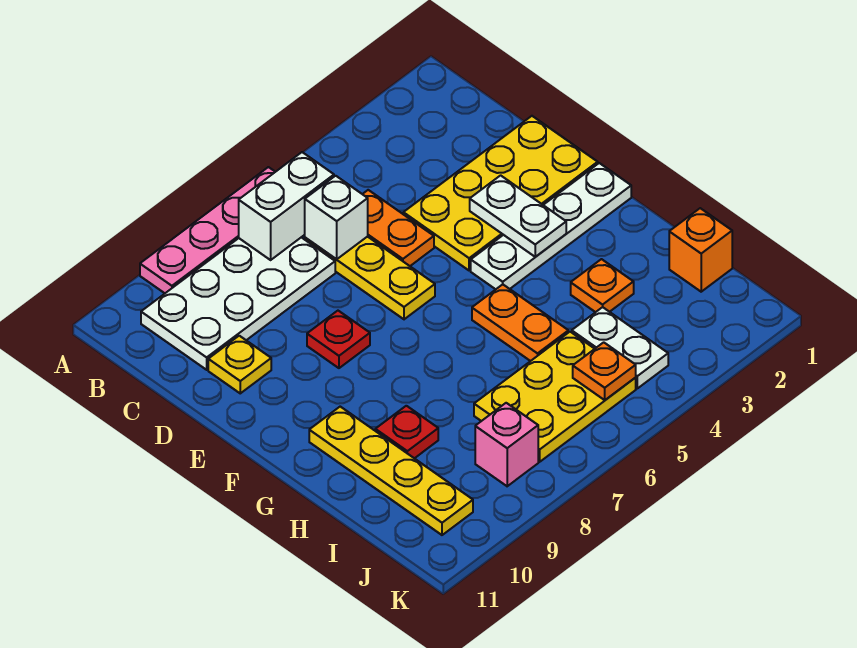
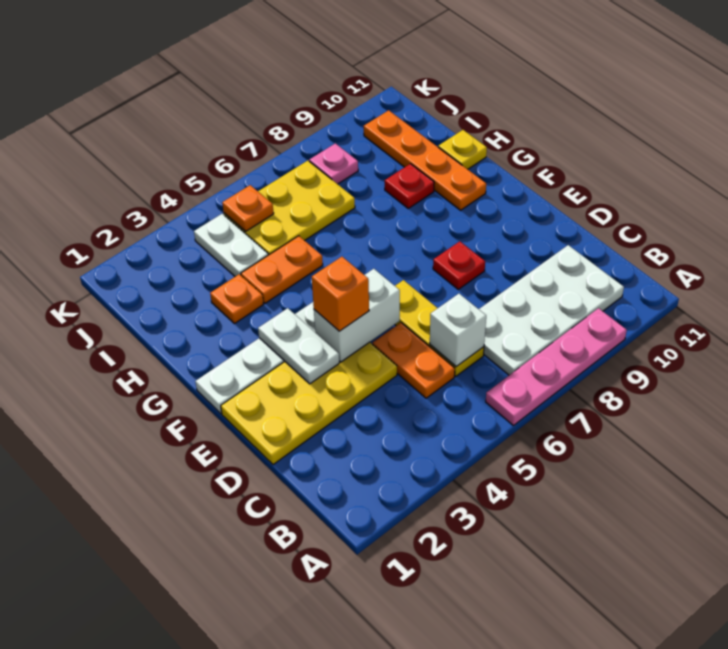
white brick B6:B7 level 2 -> white brick E4:E5 level 2
yellow plate D10 level 1 -> yellow plate H11 level 1
orange plate G5:H5 level 1 -> orange plate H4:H5 level 1
yellow plate G10:J10 level 1 -> orange plate G10:J10 level 1
orange brick I1 level 1 -> orange brick E4 level 3
pink brick J8 level 1 -> pink plate J8 level 1

